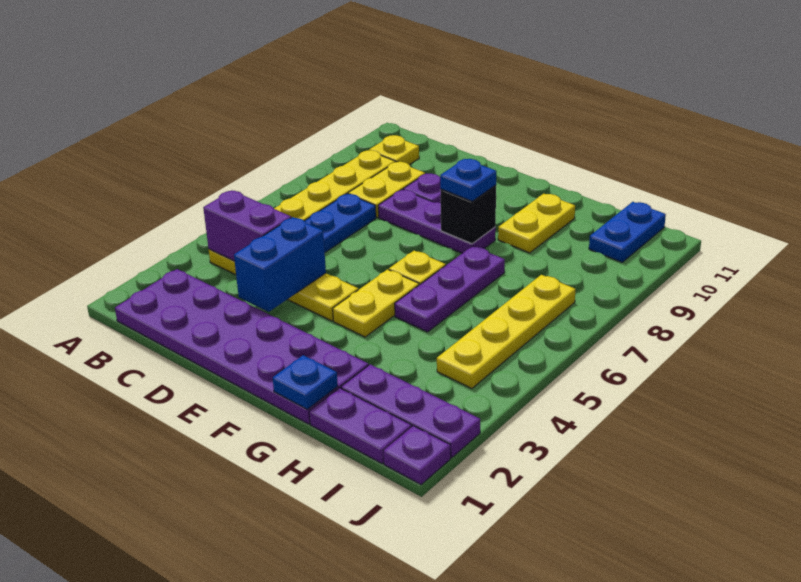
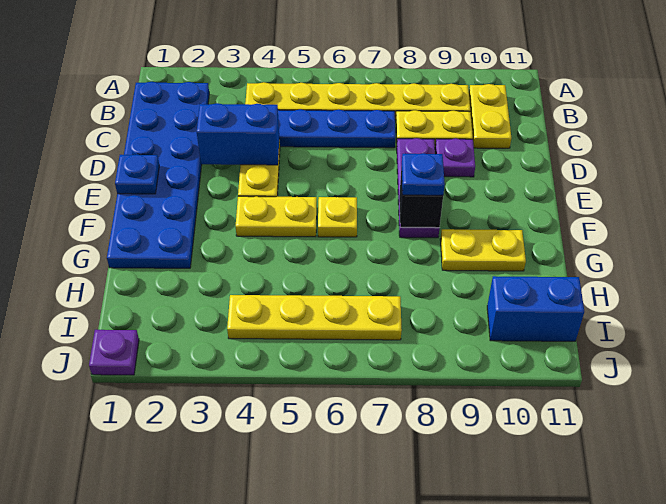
purple plate B1:G2 level 1 -> blue plate B1:G2 level 1
purple brick B4:C4 level 2 -> none
yellow plate B10 level 1 -> yellow plate B10:C10 level 1
blue plate G1 level 2 -> blue plate E1 level 2
purple plate G5:G7 level 1 -> none
purple plate H1:I1 level 1 -> none
purple plate H2:J2 level 1 -> none
blue plate I10:I11 level 1 -> blue brick I10:I11 level 1

